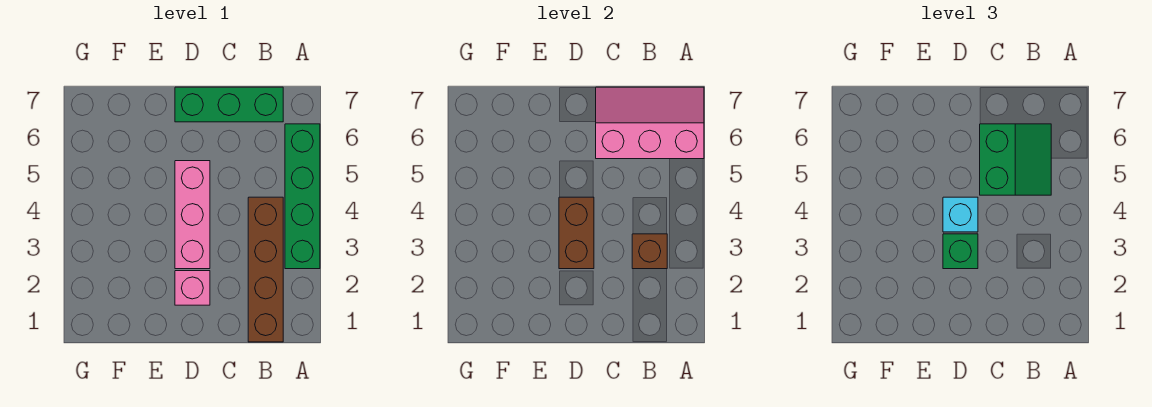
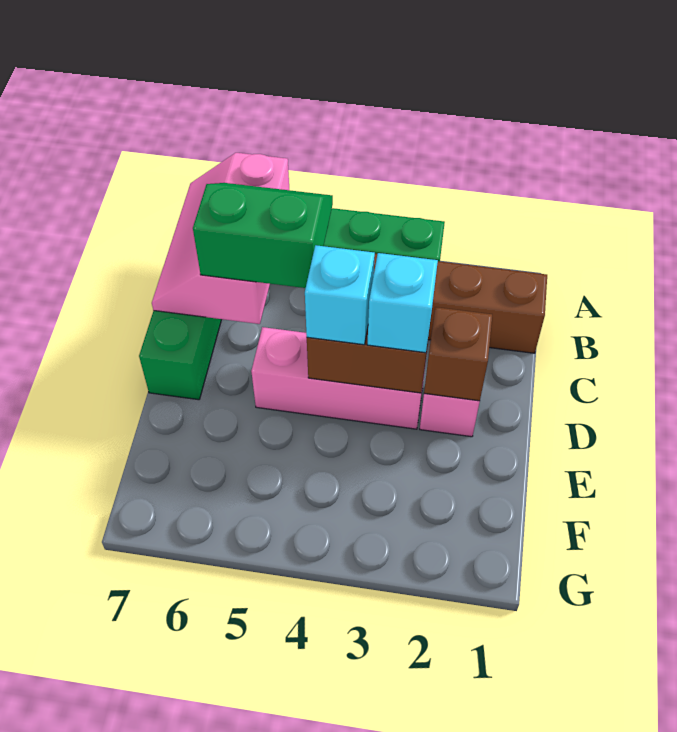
brown brick B3 level 2 -> brown brick D2 level 2
green brick D3 level 3 -> cyan brick D3 level 3

